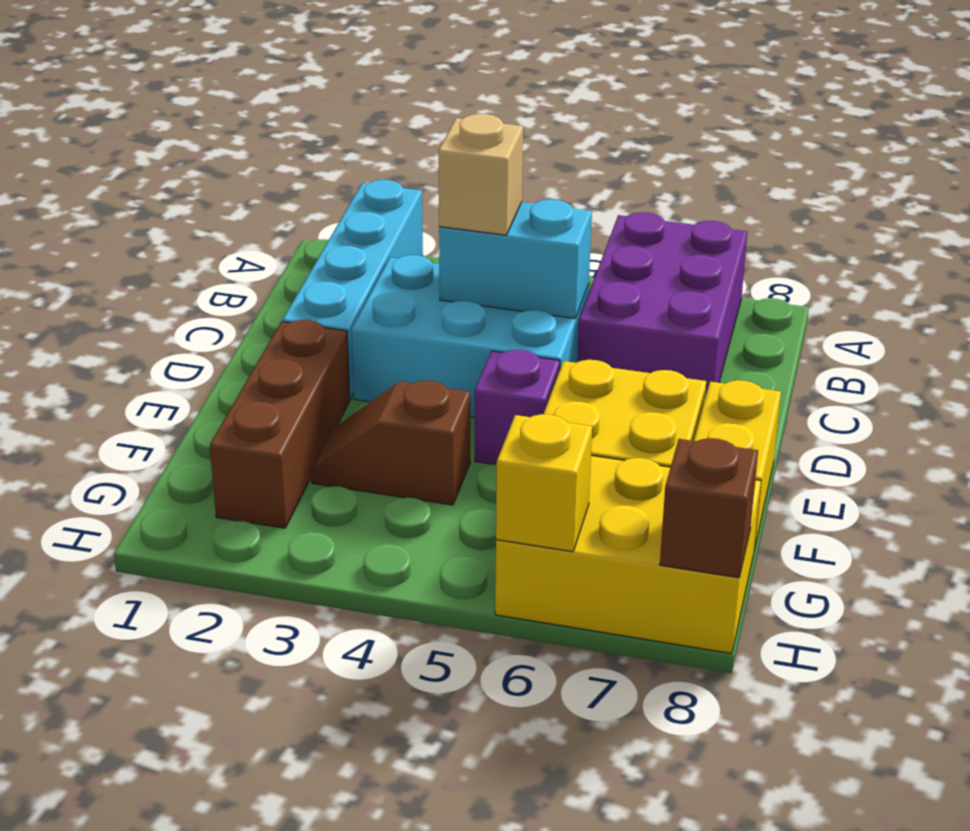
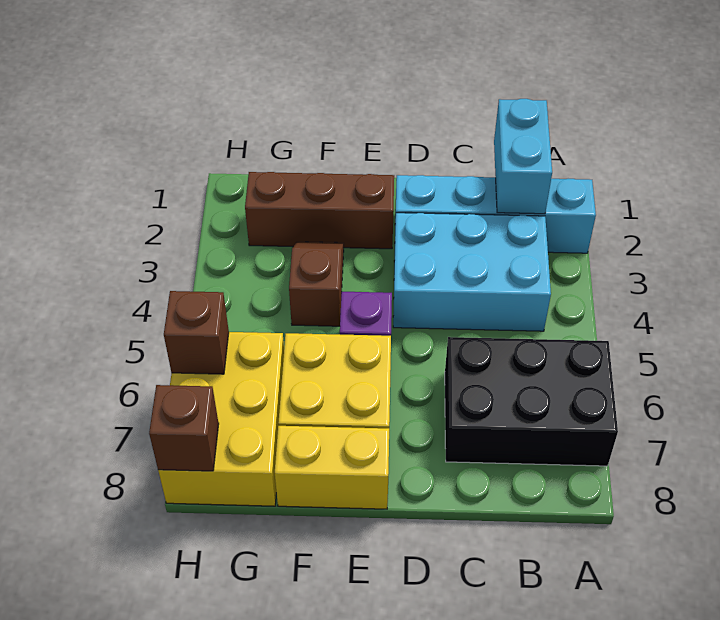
purple brick A6:C7 level 1 -> black brick A6:C7 level 1
cyan brick C3:D5 level 1 -> cyan brick B3:D4 level 1
cyan brick C4:C5 level 2 -> cyan brick B1:B2 level 2
tan brick C4 level 3 -> none
yellow brick H6 level 2 -> brown brick H6 level 2

